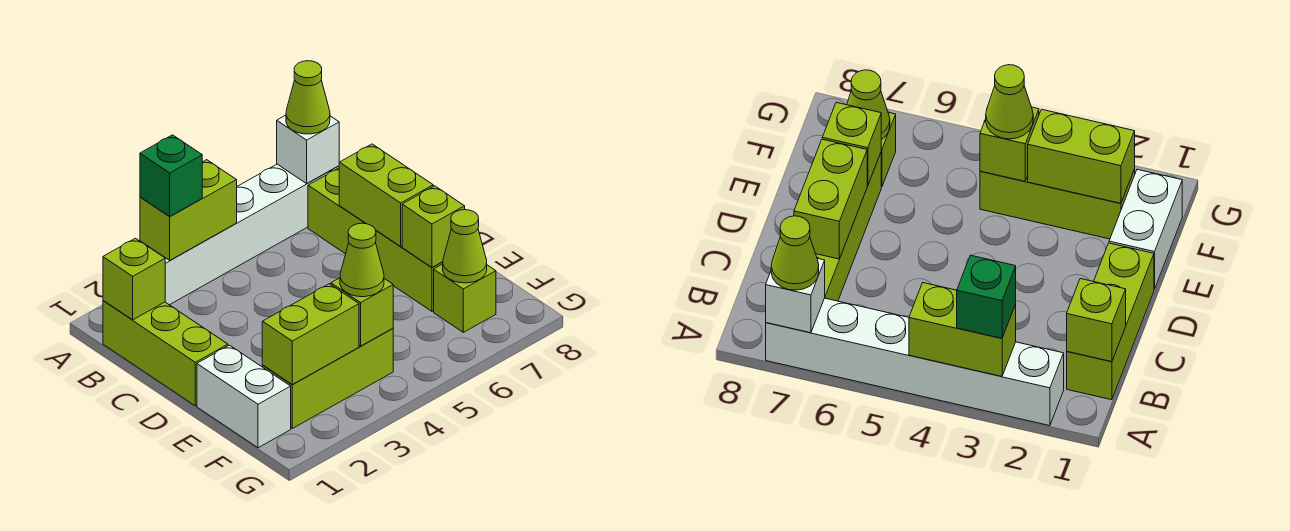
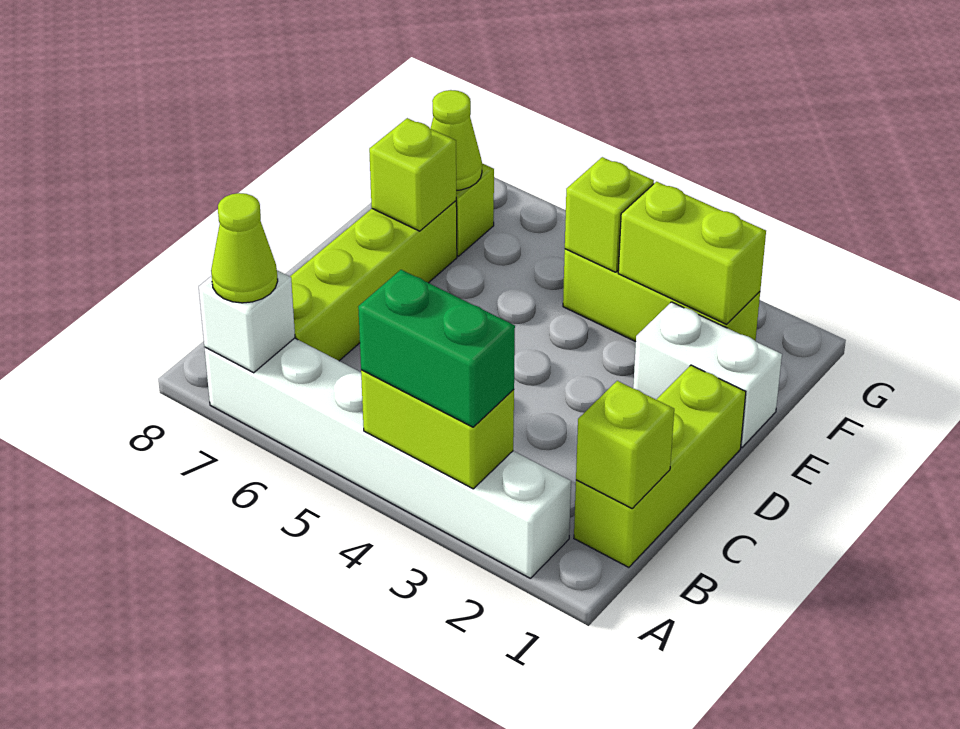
green brick A3 level 3 -> green brick A3:A4 level 3
lime brick C7:D7 level 2 -> none
white brick E1:F1 level 1 -> white brick E1:E2 level 1
lime cone F4 level 3 -> none

